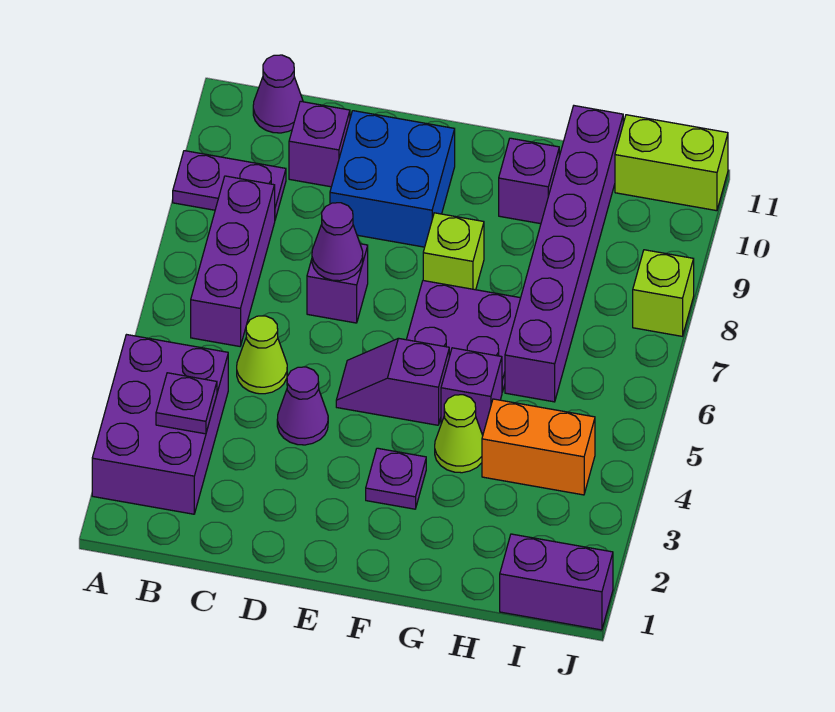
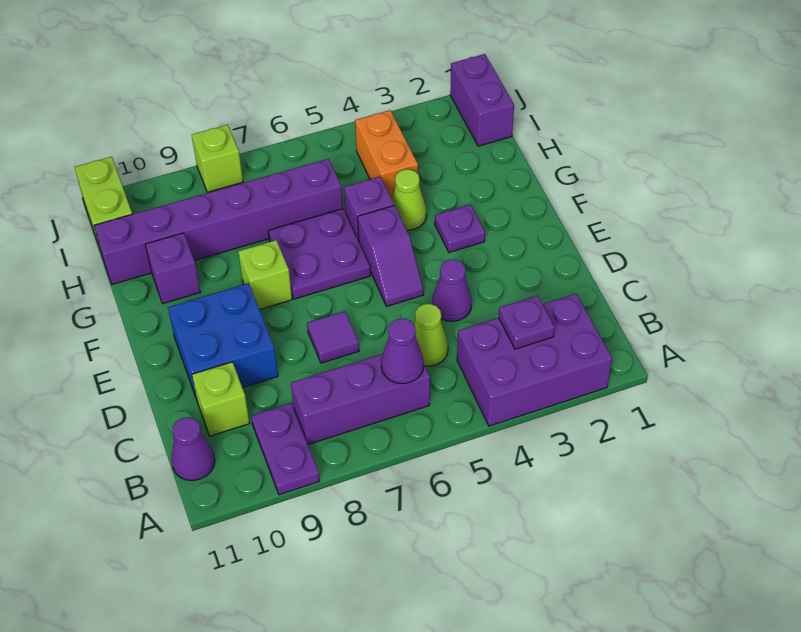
purple brick C10 level 1 -> lime brick C10 level 1
purple brick D7 level 1 -> purple tile D7 level 1
purple cone D7 level 2 -> purple cone B6 level 2

